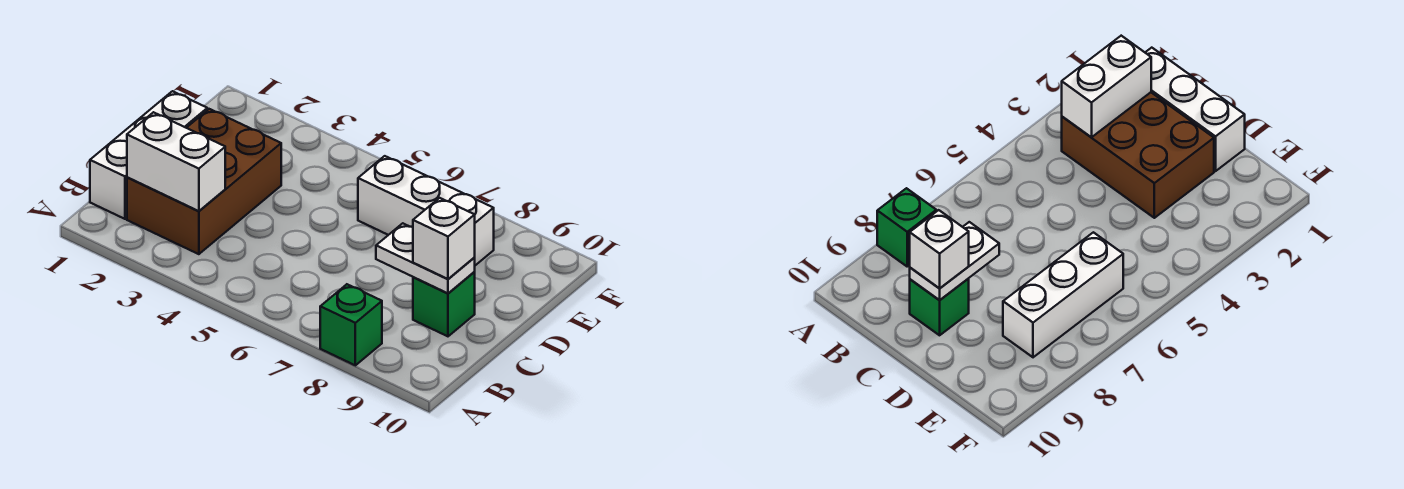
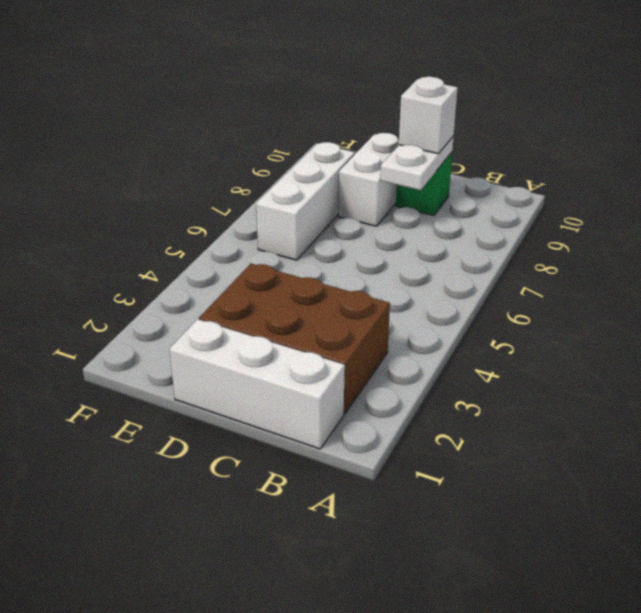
green brick A8 level 1 -> none
white brick B2:B3 level 2 -> white brick D8:D9 level 1

